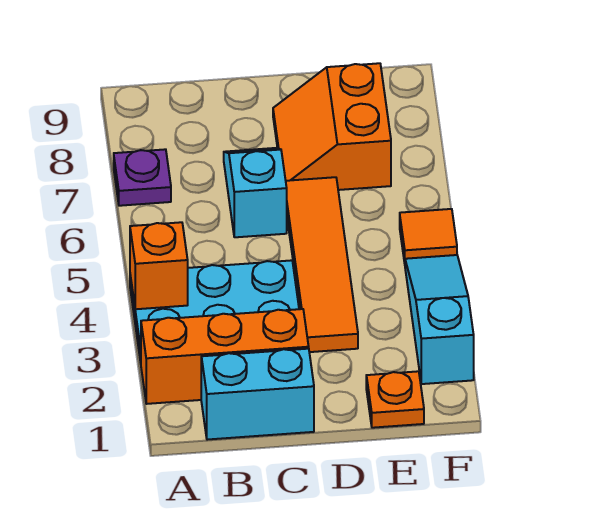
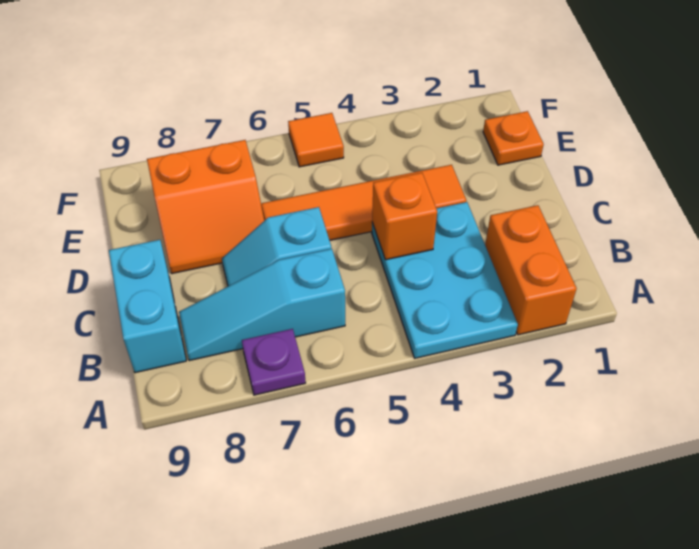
orange brick A2:C2 level 1 -> orange brick A2:B2 level 1
orange brick A4 level 2 -> orange brick C4 level 2
cyan brick B1:C1 level 1 -> cyan brick B9:C9 level 1
cyan slope F2:F4 level 1 top 2 -> cyan slope B6:B8 level 1 top 6

